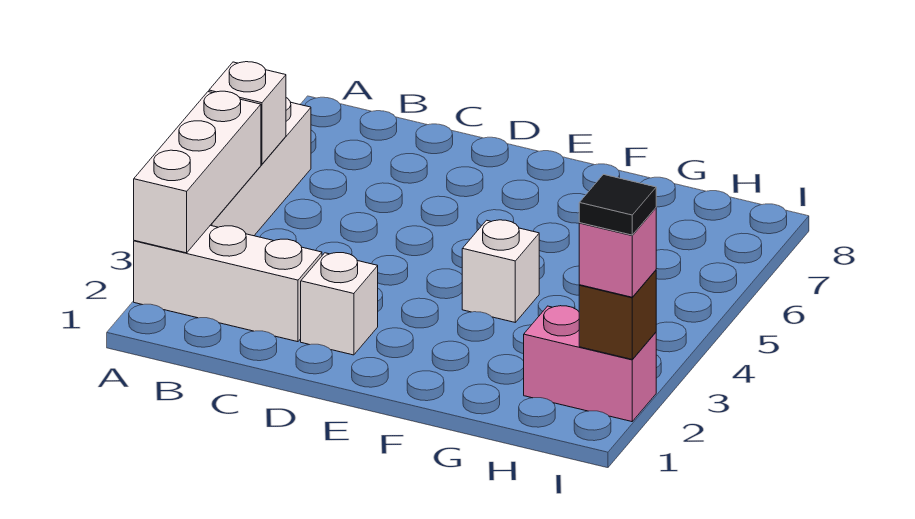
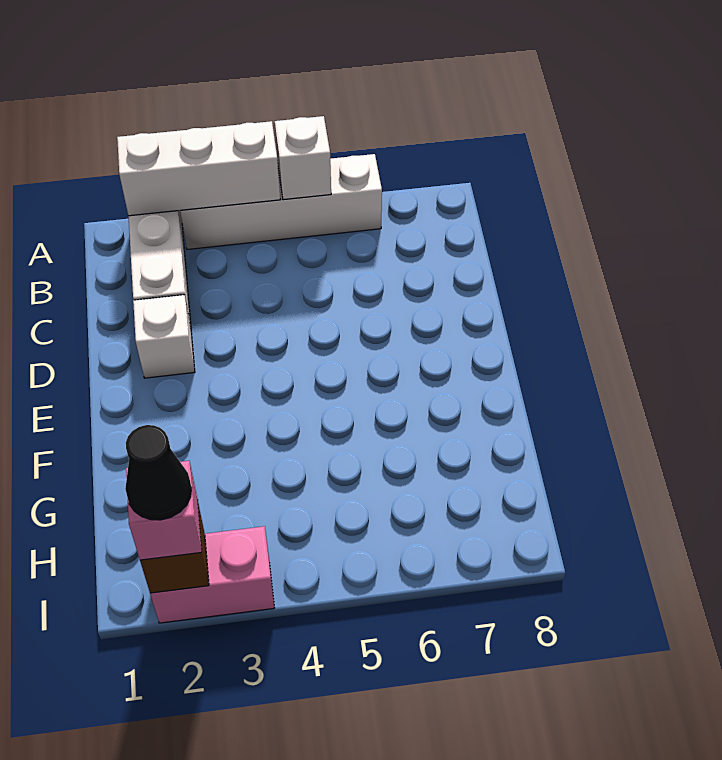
white brick F4 level 1 -> none
pink brick H2:I2 level 1 -> pink brick I2:I3 level 1
black tile I2 level 4 -> black cone I2 level 4

